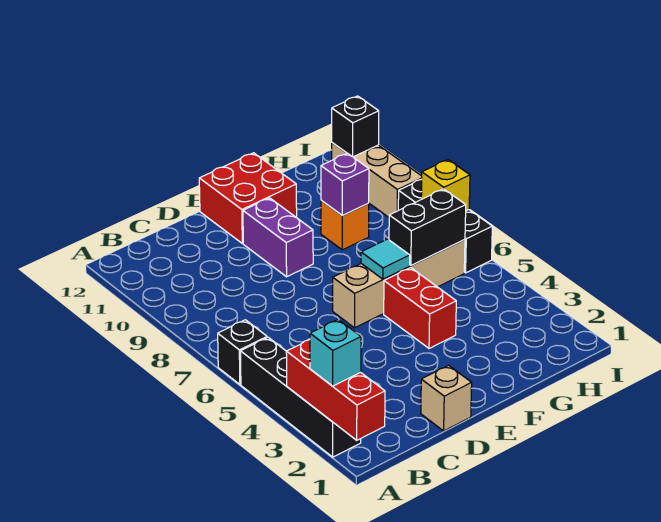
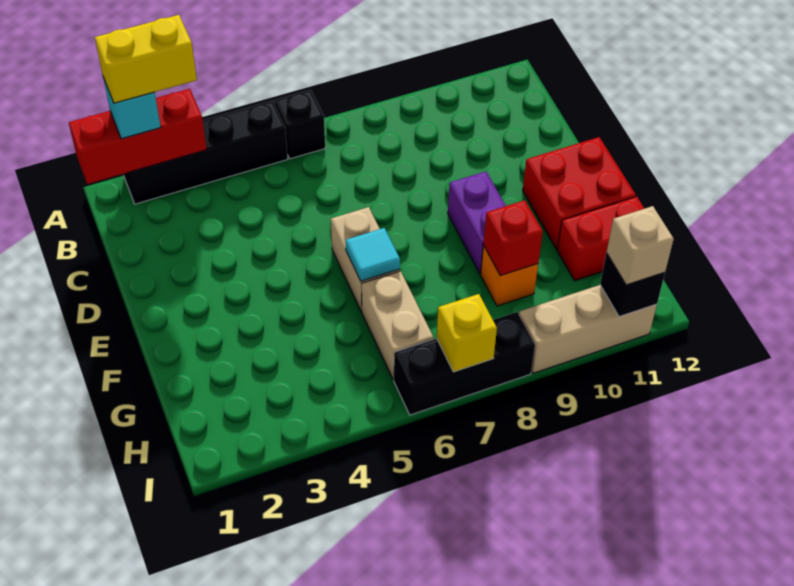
none -> yellow brick A2:A3 level 4
tan brick D1 level 1 -> tan brick I11 level 3
purple brick E9:E10 level 1 -> purple brick E9:F9 level 1
red brick F4:F5 level 1 -> red brick G11:G12 level 1
black brick G6:H6 level 2 -> none
purple brick G9 level 2 -> red brick G9 level 2

